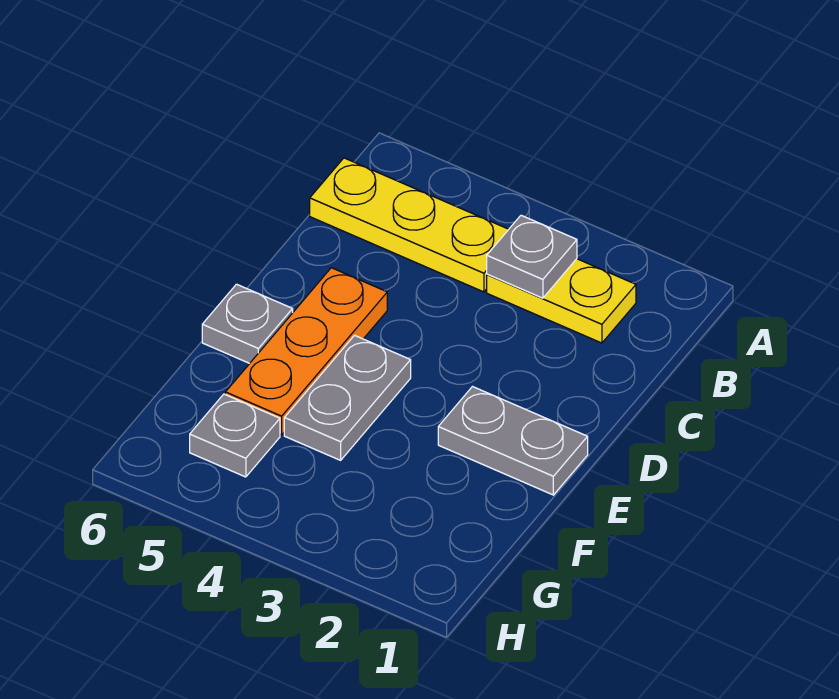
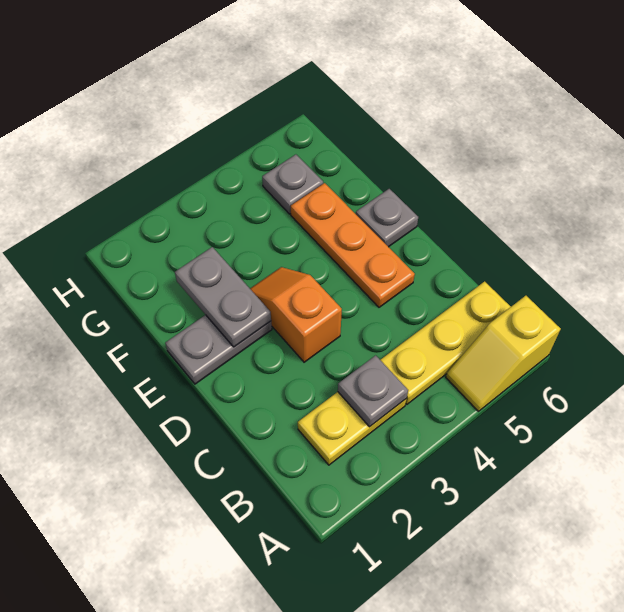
none -> yellow slope A5:A6 level 1 top 6
none -> orange slope D3:E3 level 1 top D
grey plate E4:F4 level 1 -> grey plate E2:F2 level 2

